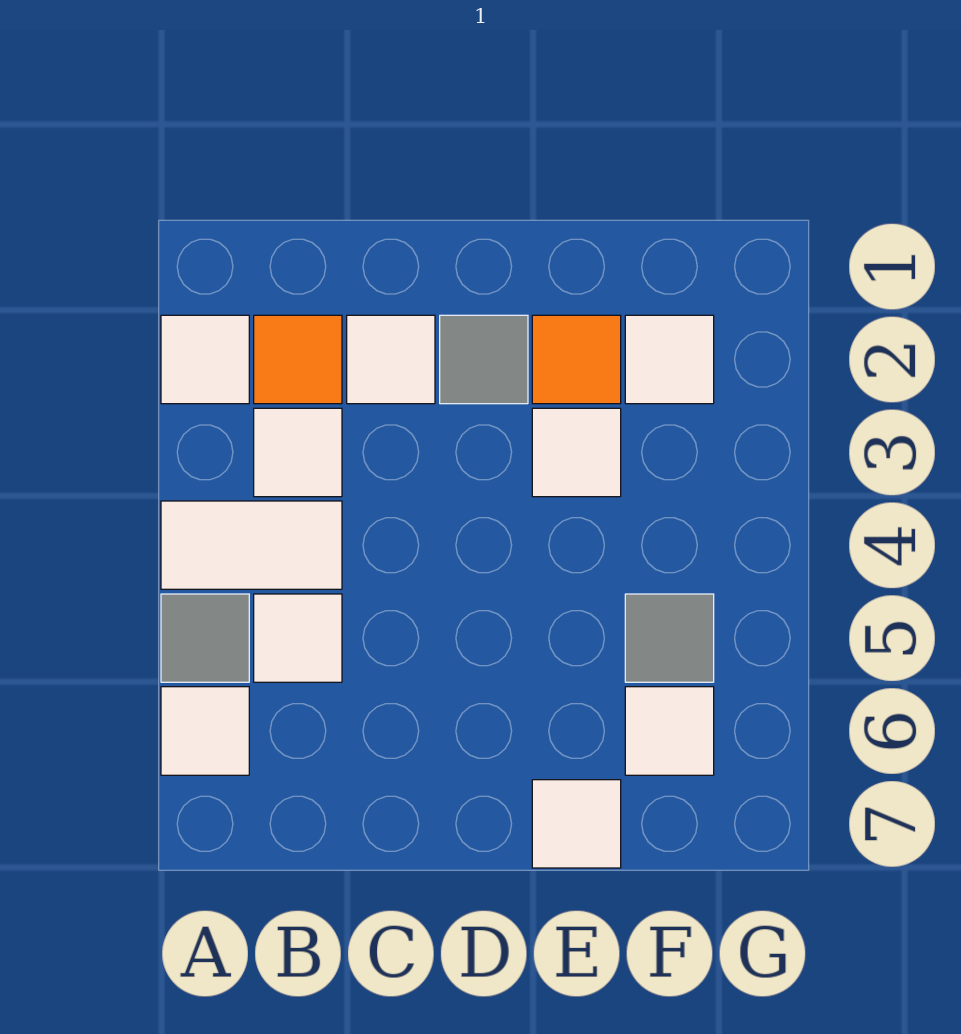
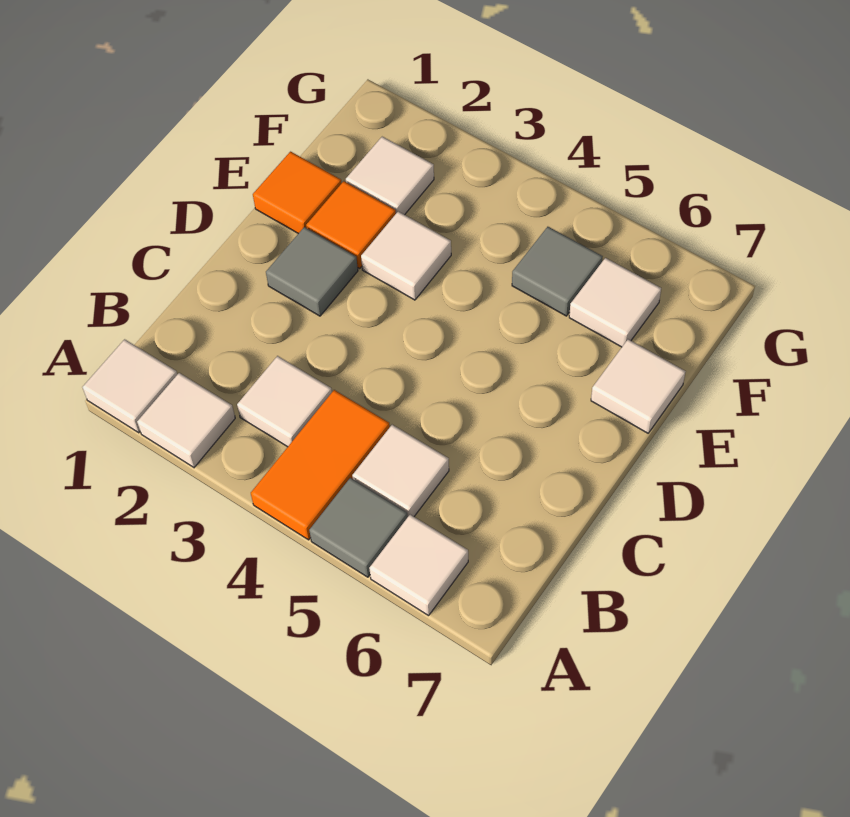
white tile A4:B4 level 1 -> orange tile A4:B4 level 1
orange tile B2 level 1 -> orange tile E1 level 1
white tile C2 level 1 -> white tile A1 level 1

